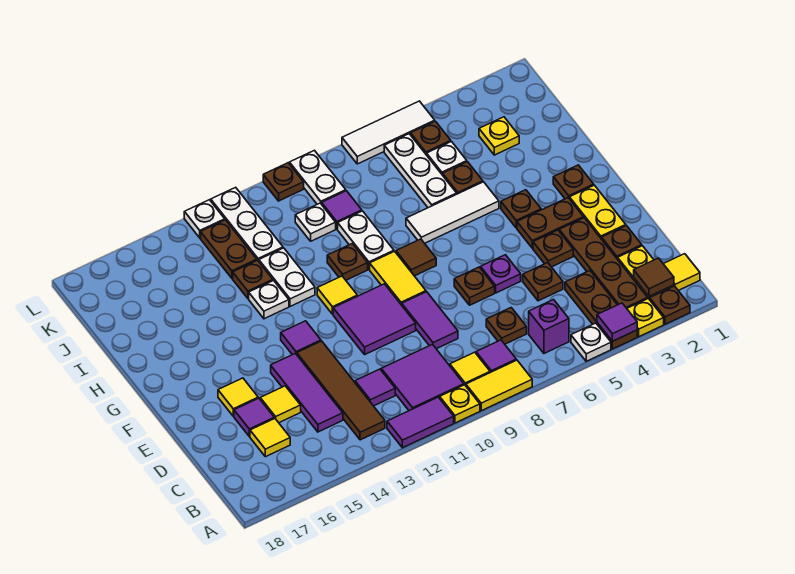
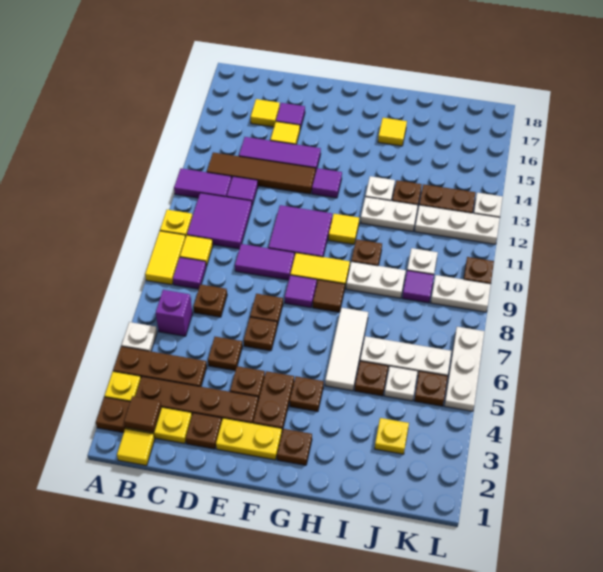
purple tile A4 level 2 -> purple tile F8 level 1
purple tile A11:A12 level 1 -> purple tile A12:B12 level 1
purple plate E6 level 1 -> brown plate E6 level 1
yellow tile E16 level 1 -> yellow tile H16 level 1
white tile L5:L7 level 1 -> white plate L5:L7 level 1

